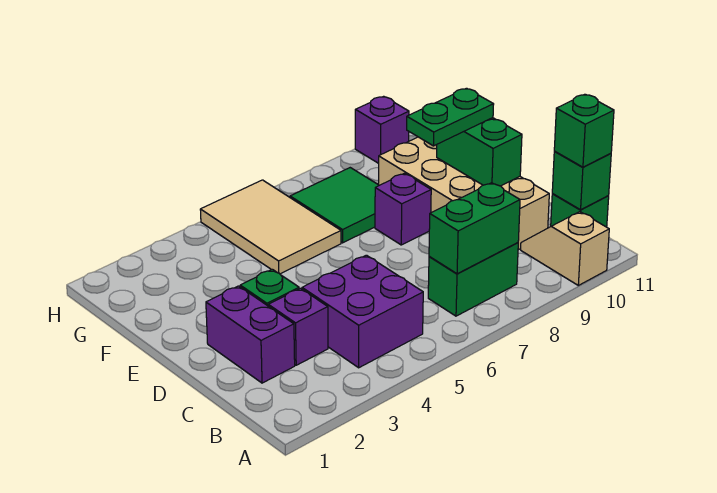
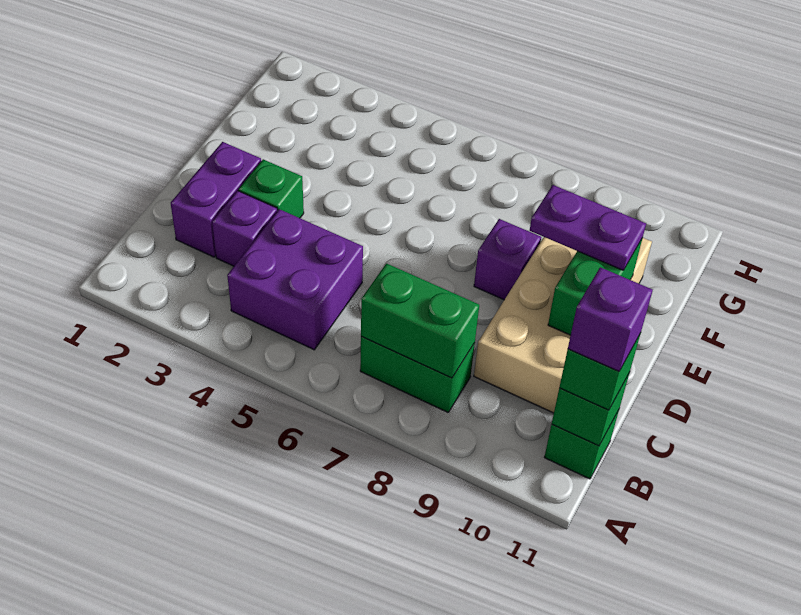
tan slope A10:B10 level 1 top A -> none
green plate E9:E10 level 3 -> purple plate E9:E10 level 3
tan tile F5:H6 level 1 -> none
green tile F7:G8 level 1 -> none
purple brick H10 level 1 -> purple brick B11 level 4

